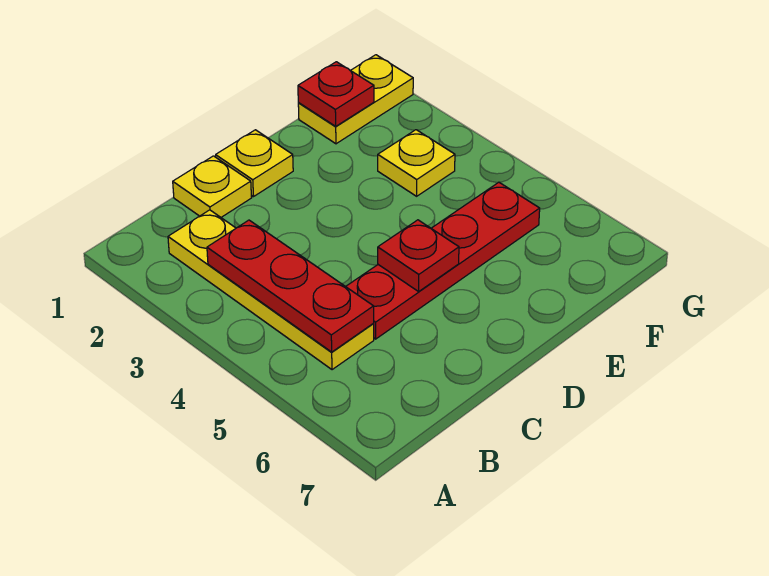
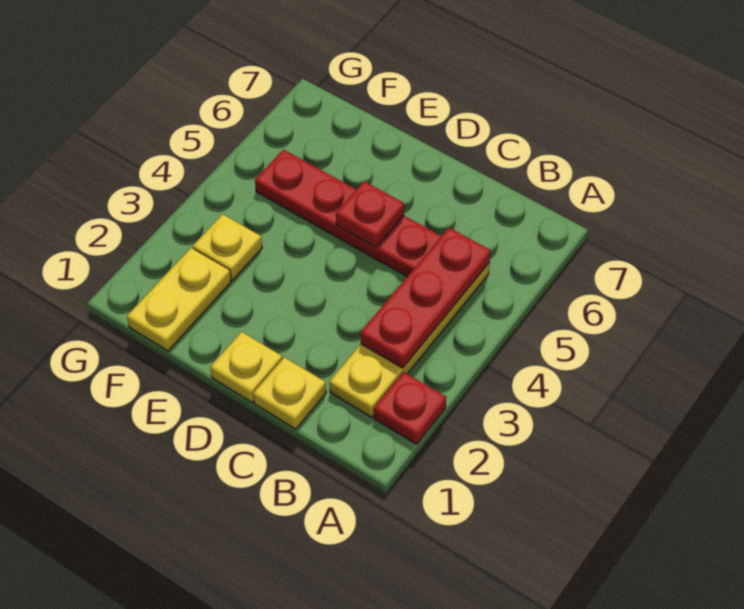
yellow plate F1:G1 level 1 -> yellow plate F1:F2 level 1
red plate F1 level 2 -> red plate A2 level 1

